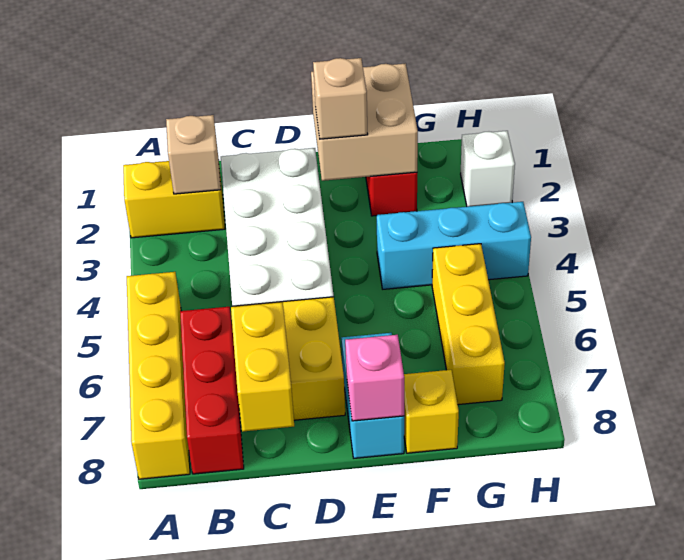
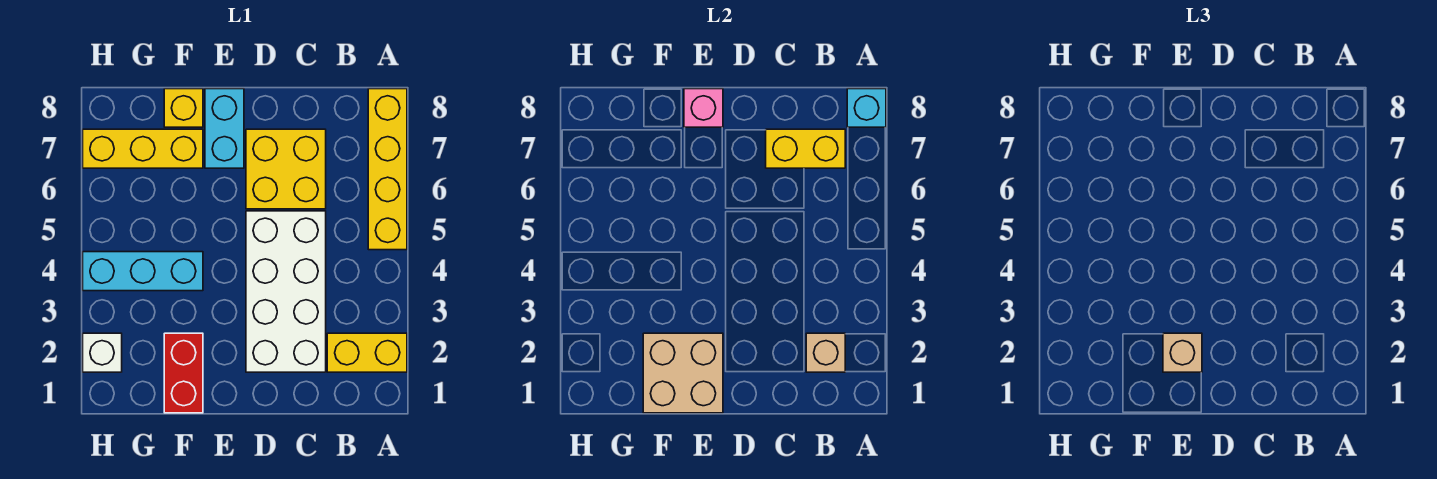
none -> cyan brick A8 level 2
red brick B6:B8 level 1 -> none
yellow brick C7:C8 level 2 -> yellow brick B7:C7 level 2
yellow brick G5:G7 level 1 -> yellow brick F7:H7 level 1

